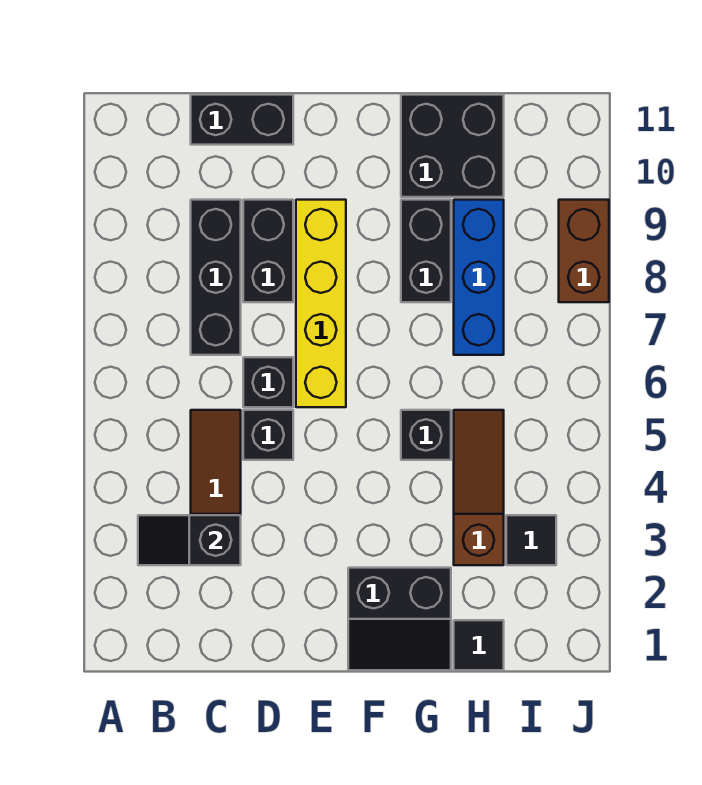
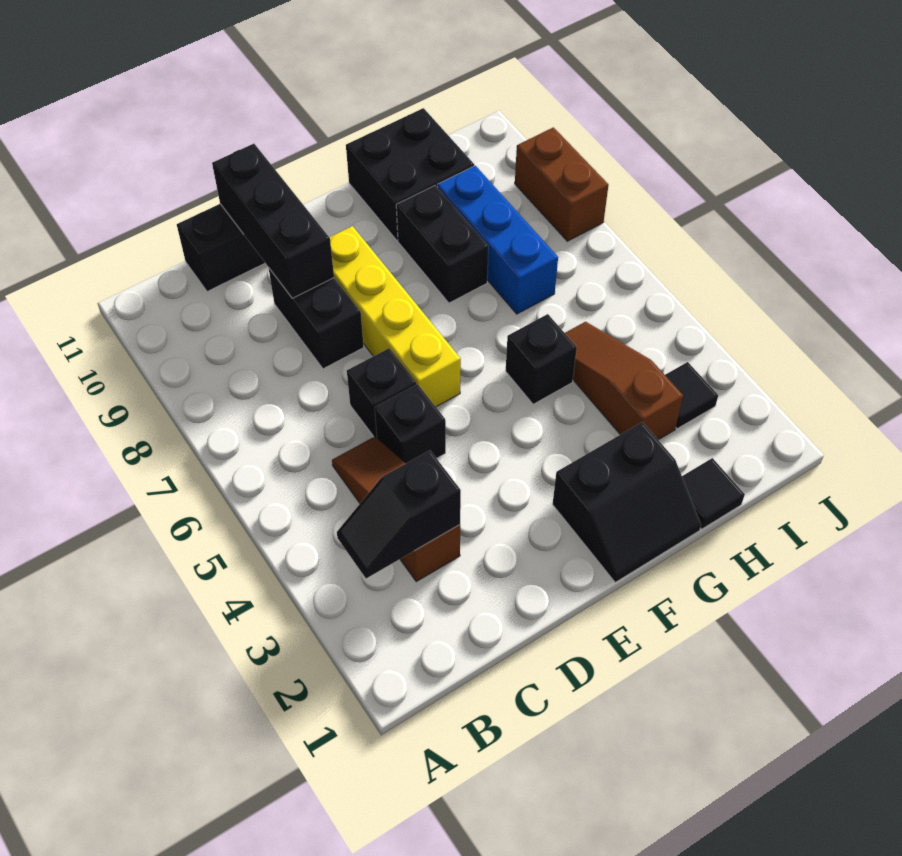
black brick C7:C9 level 1 -> black brick D9:D11 level 2

